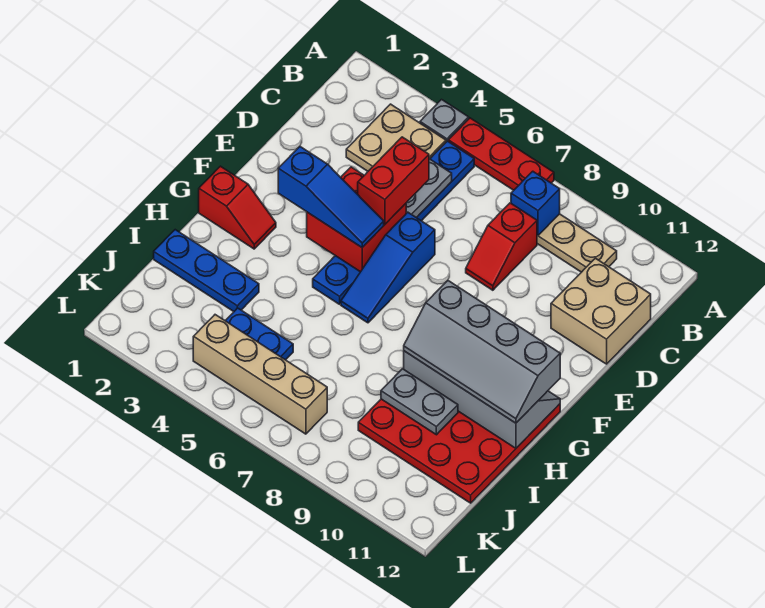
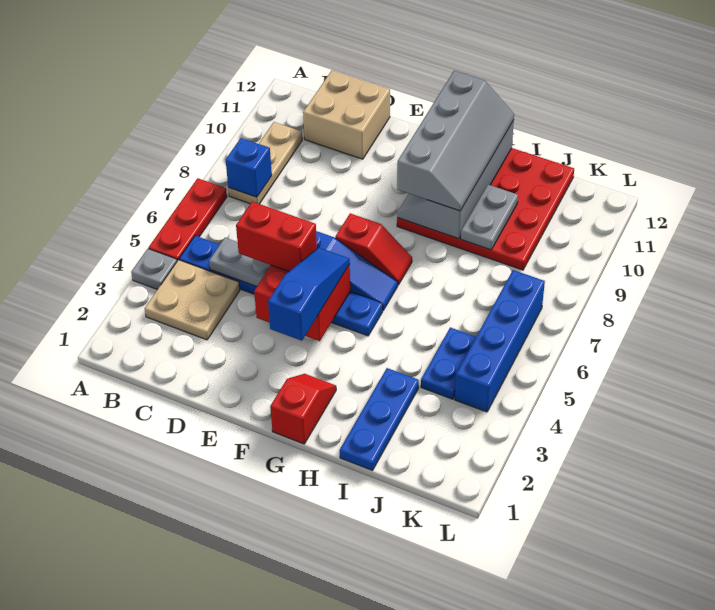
red slope C8:D8 level 1 top C -> red slope F7:G7 level 1 top F
tan brick K4:K7 level 1 -> blue brick K4:K7 level 1

